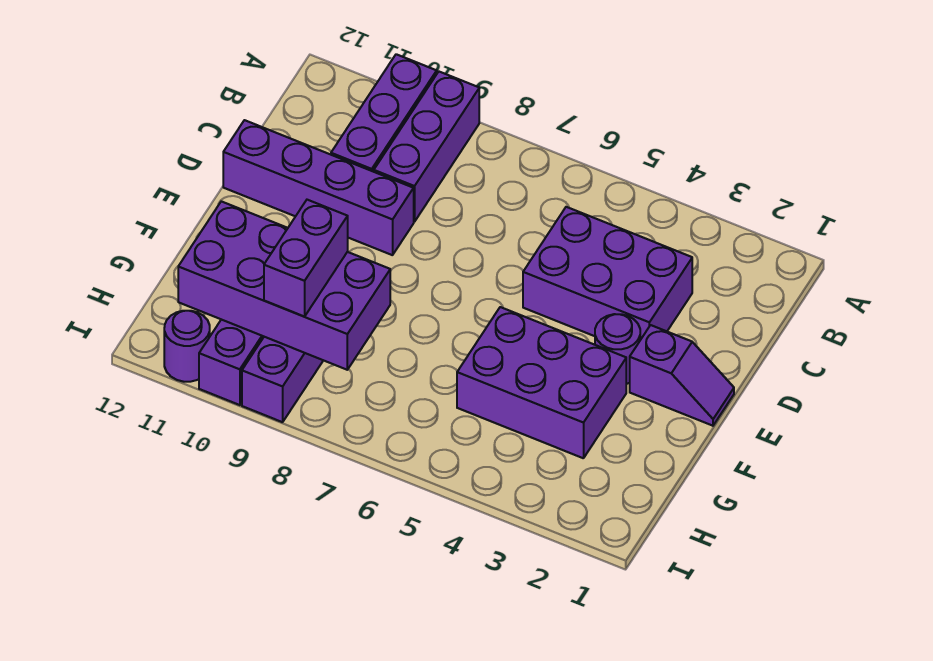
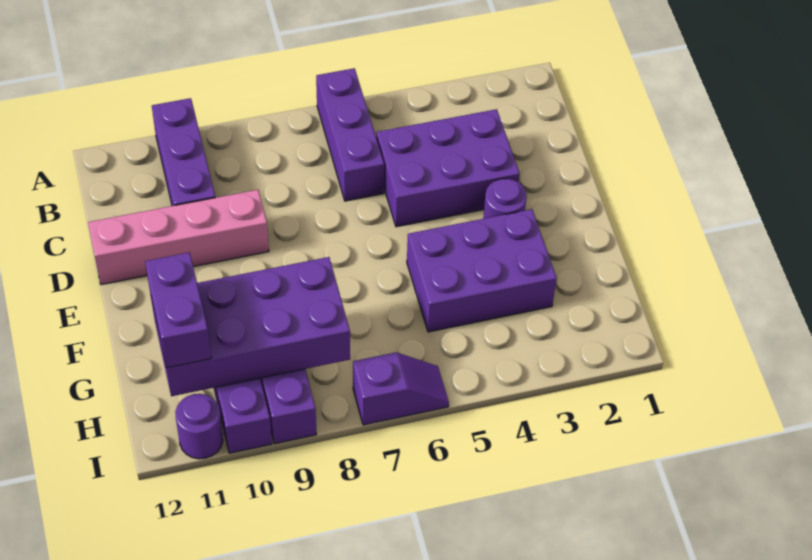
purple brick A9:C9 level 1 -> purple brick A6:C6 level 1
purple brick D9:D12 level 1 -> pink brick D9:D12 level 1
purple slope E1:E2 level 1 top 2 -> purple slope I6:I7 level 1 top 7
purple brick G9:H9 level 3 -> purple brick G11:H11 level 3

